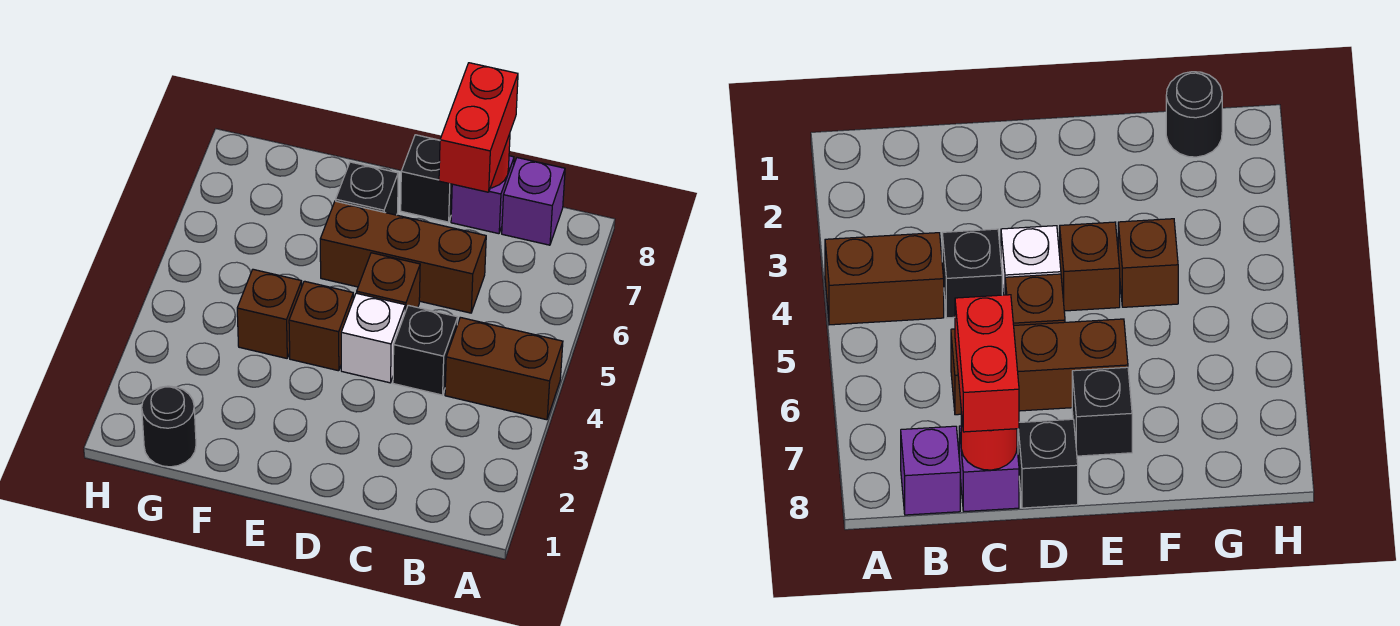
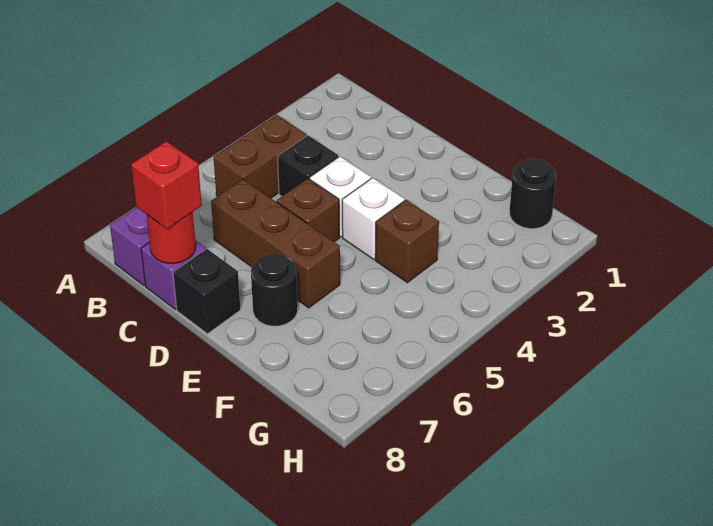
brown brick A4:B4 level 1 -> brown brick B4:B5 level 1
red brick C7:C8 level 3 -> red brick C8 level 3
brown brick E4 level 1 -> white brick E4 level 1
black brick E7 level 1 -> black round brick E7 level 1

